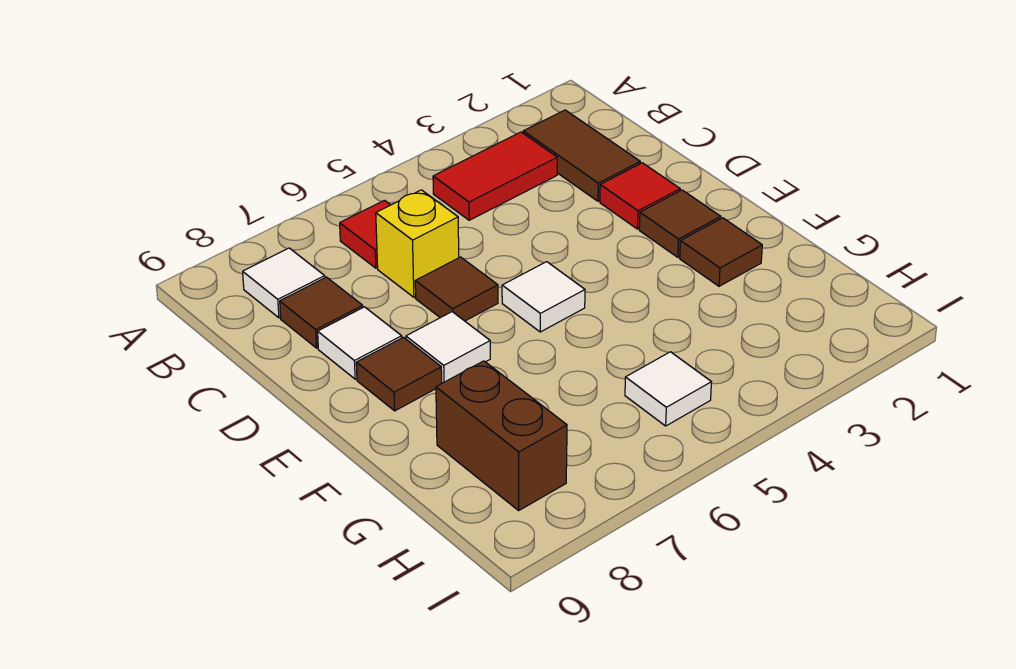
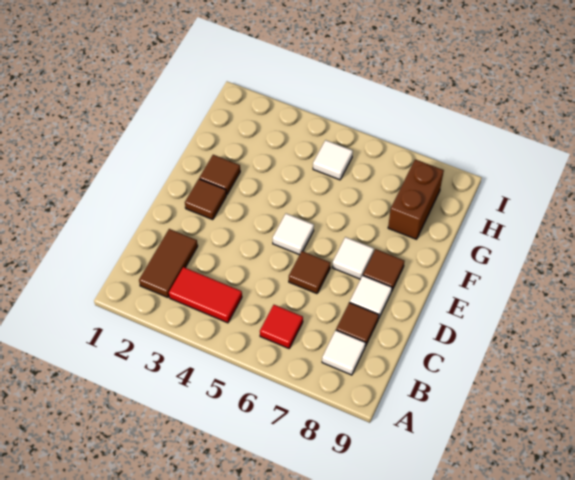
yellow brick C6 level 1 -> none
red tile D2 level 1 -> none

